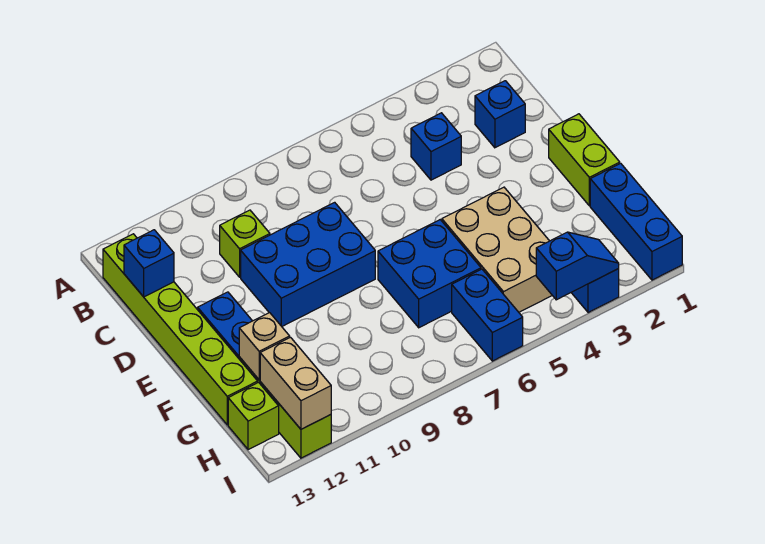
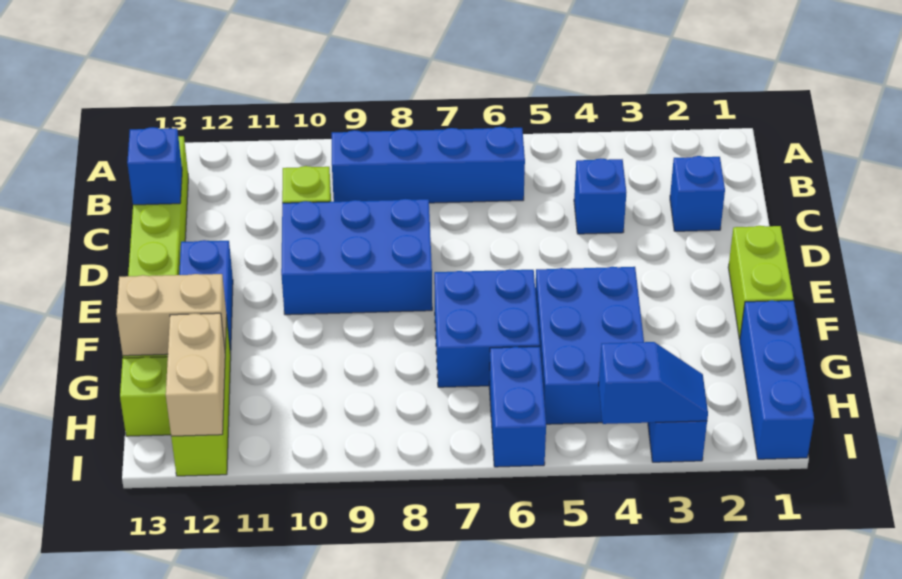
none -> blue brick B6:B9 level 1
tan brick F4:H5 level 1 -> blue brick F4:H5 level 1
tan brick G12 level 2 -> tan brick G12:G13 level 2

